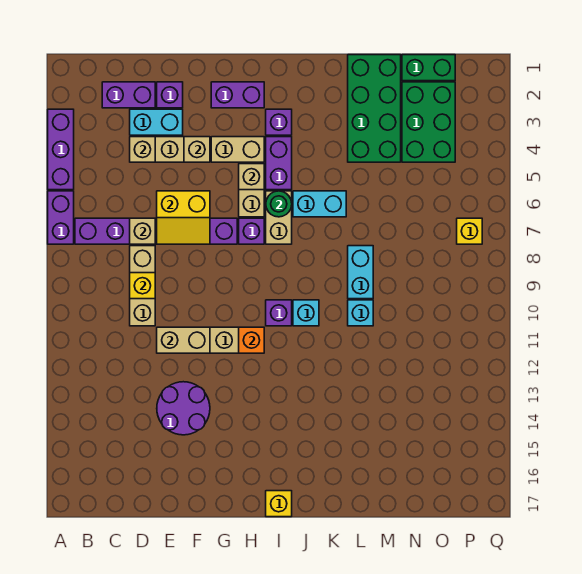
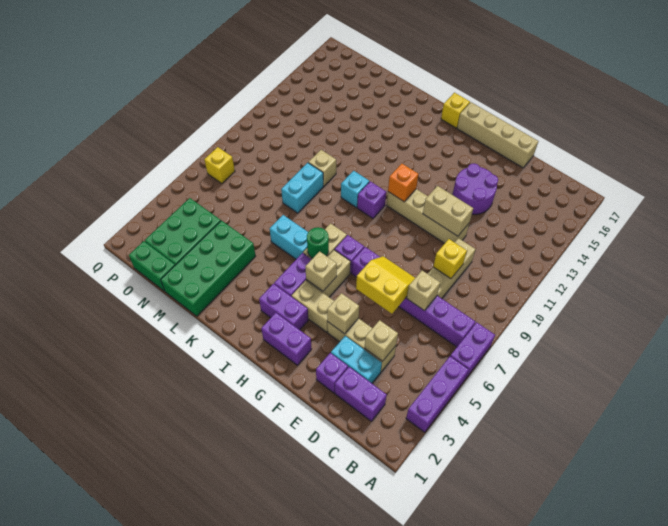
none -> tan brick E17:H17 level 1
purple brick I3 level 1 -> purple brick H3:I3 level 1
cyan brick L10 level 1 -> tan brick L10 level 1

